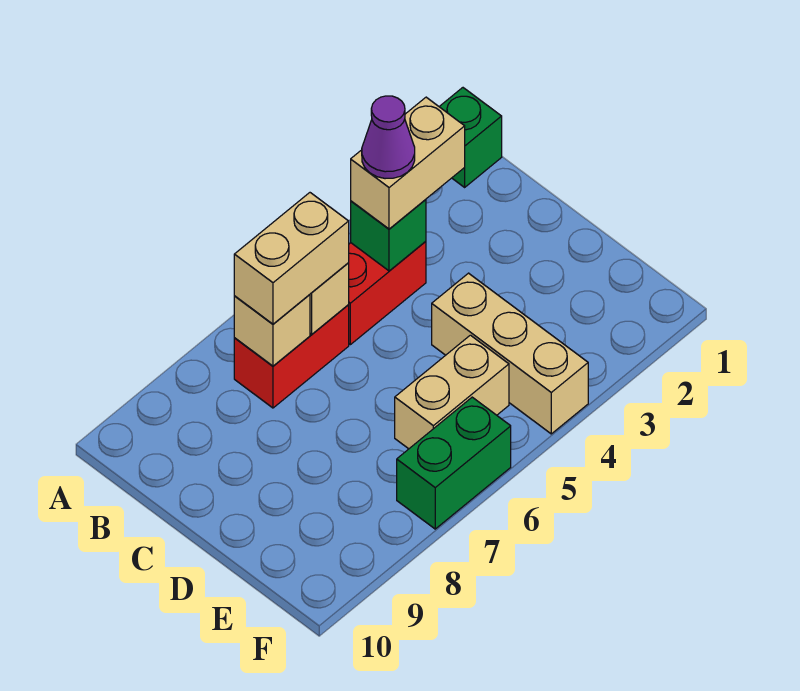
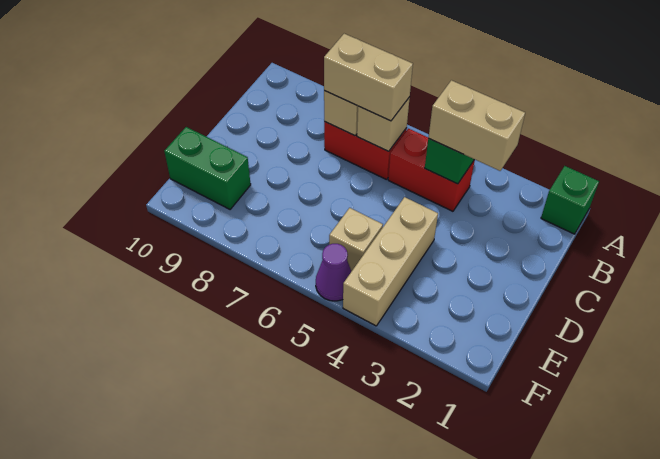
purple cone B4 level 4 -> purple cone F5 level 1
tan brick E5:E6 level 1 -> tan brick E5 level 1
green brick F6:F7 level 1 -> green brick E9:E10 level 1

